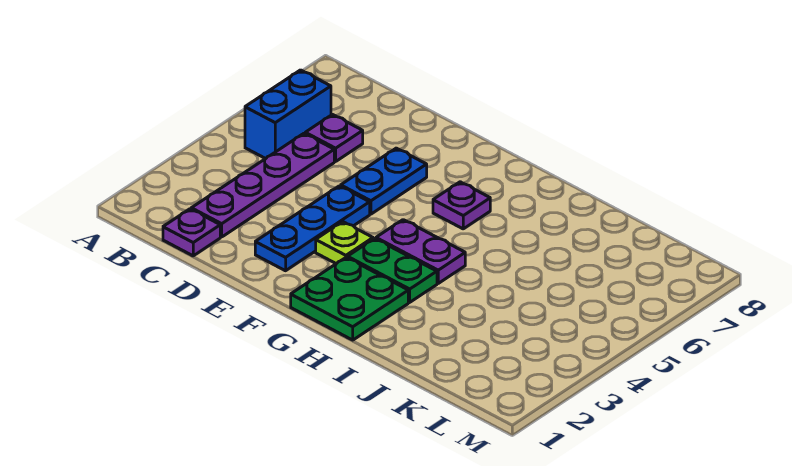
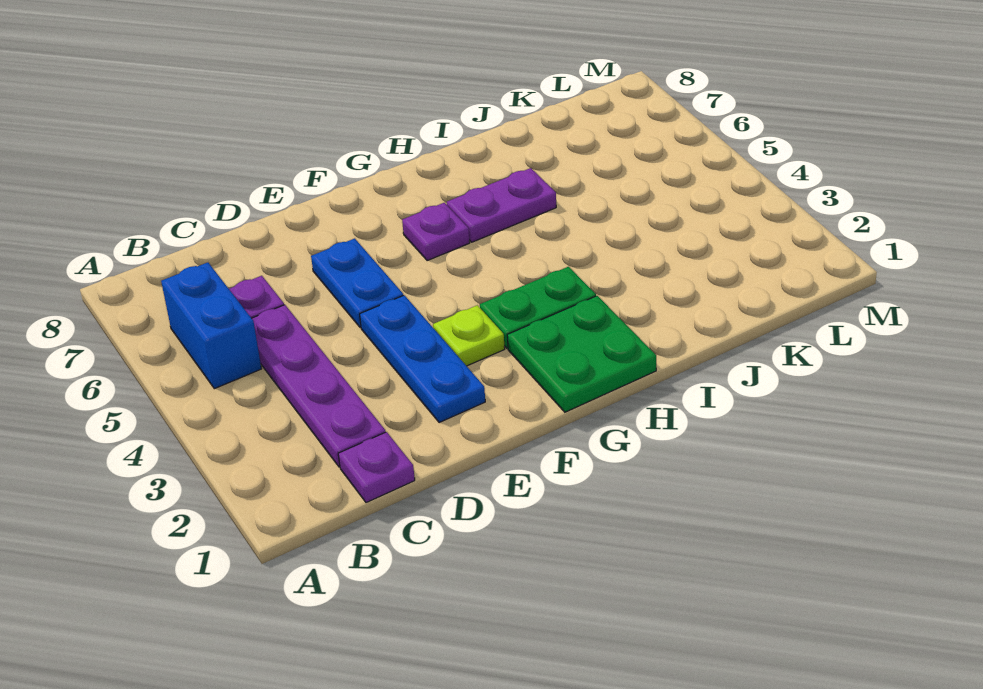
purple plate G4:H4 level 1 -> purple plate H6:I6 level 1

